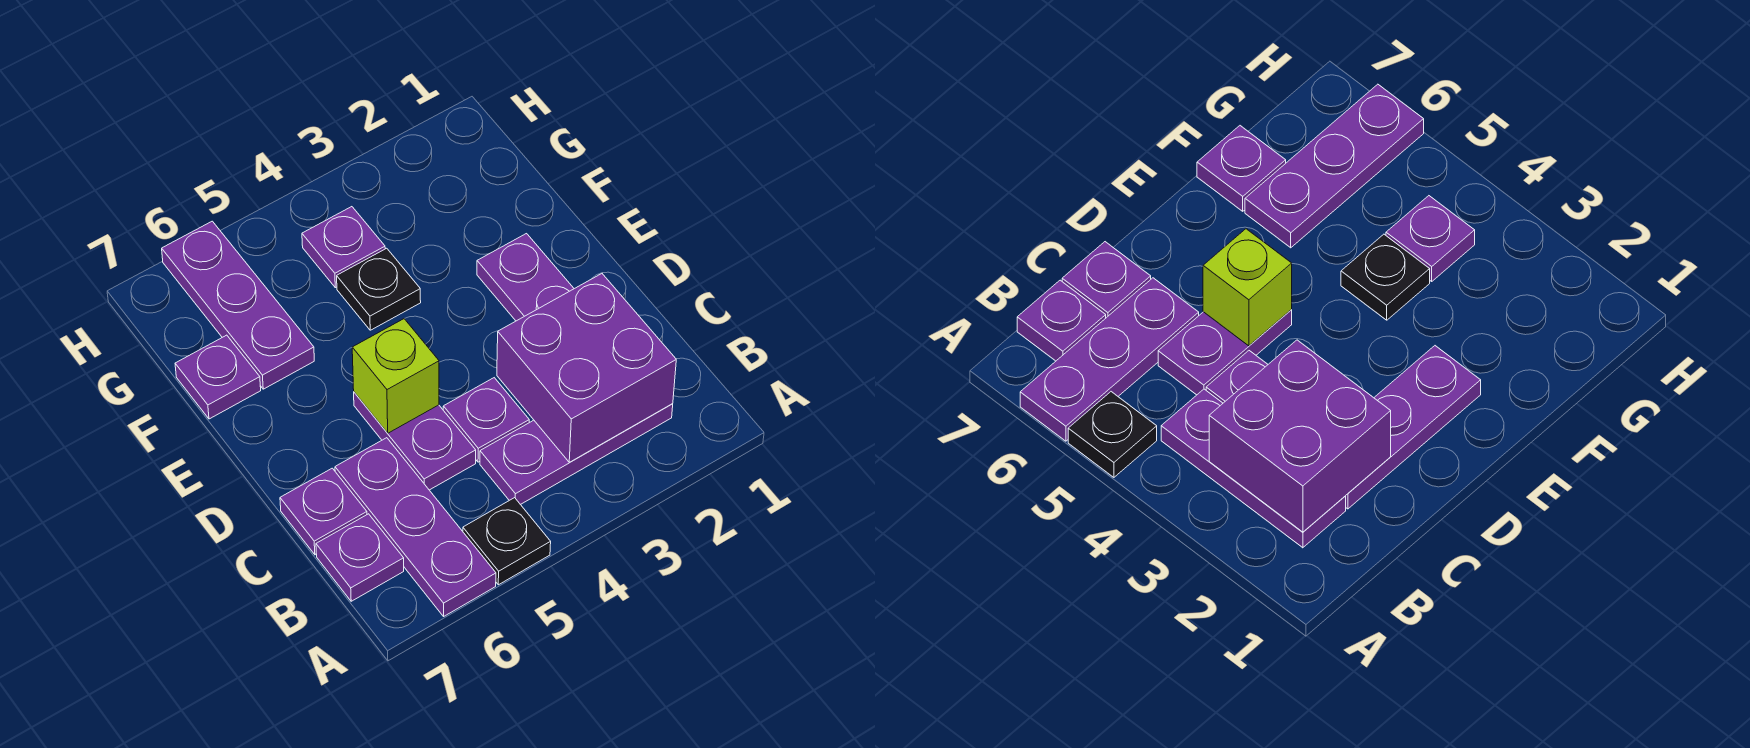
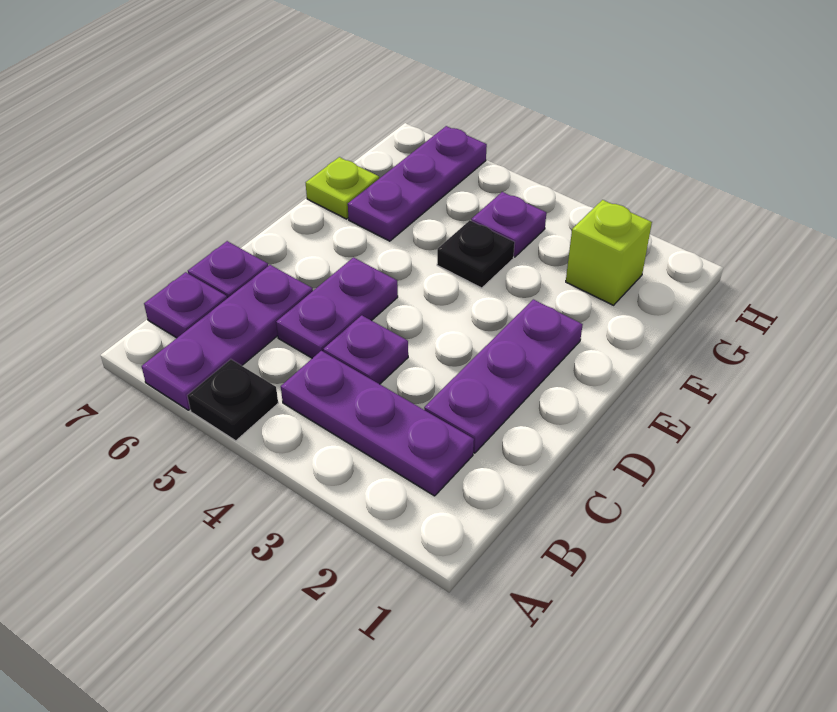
purple brick B2:C3 level 2 -> none
lime brick D5 level 2 -> lime brick G2 level 1
purple plate F7 level 1 -> lime plate F7 level 1

